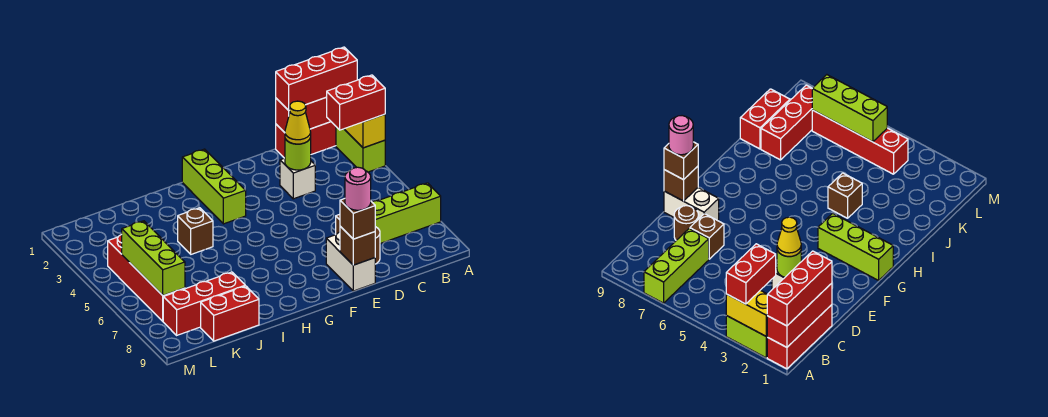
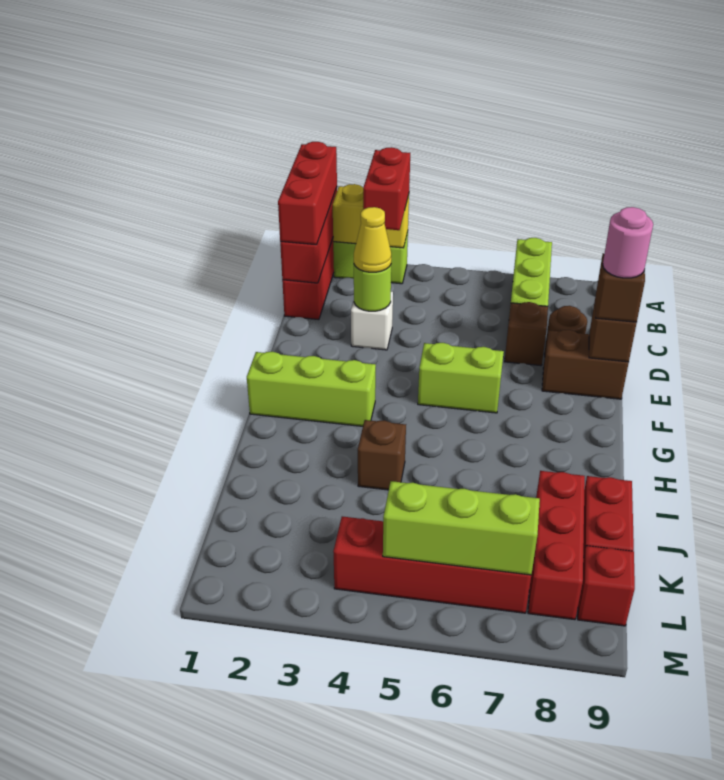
white brick E8:E9 level 1 -> brown brick E8:E9 level 1
none -> lime brick F5:F6 level 1
none -> red brick L9 level 1

